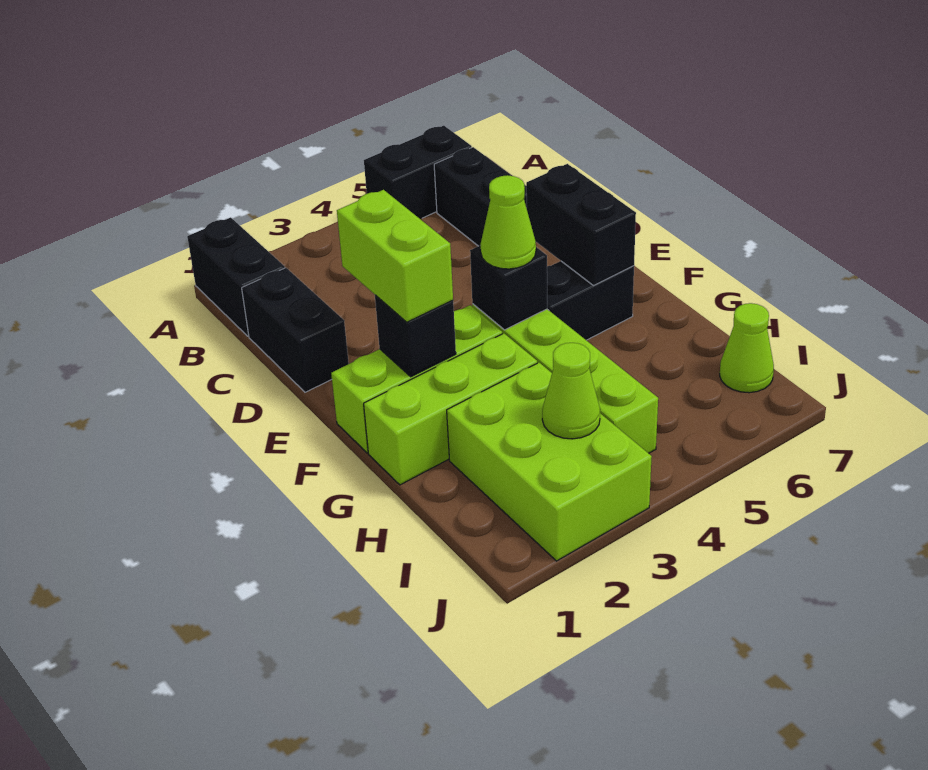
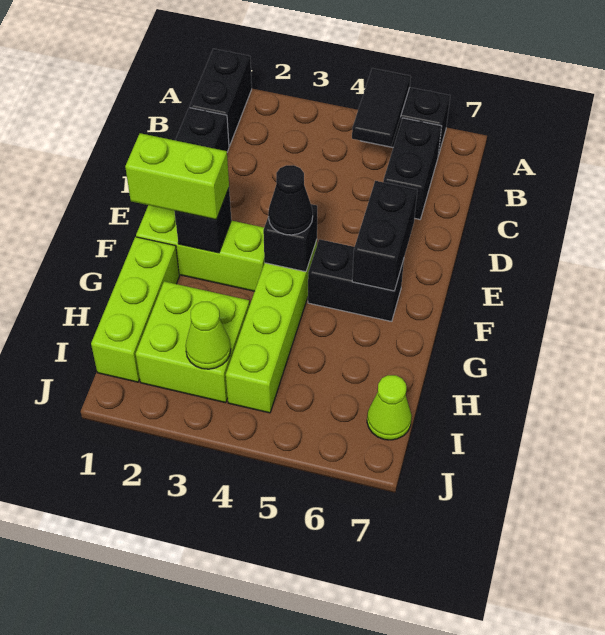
none -> black tile A5:B5 level 2
lime brick E2:F2 level 3 -> lime brick F1:F2 level 3
lime cone F4 level 3 -> black cone F4 level 3
lime brick G1:G3 level 1 -> lime brick G1:I1 level 1
lime brick H2:J3 level 1 -> lime brick H2:I3 level 1

